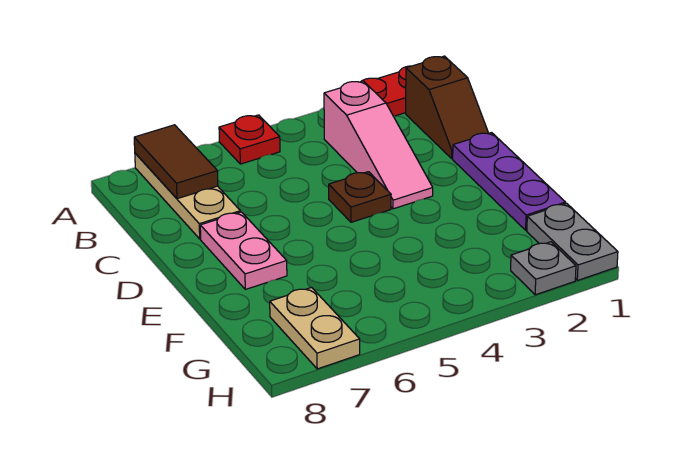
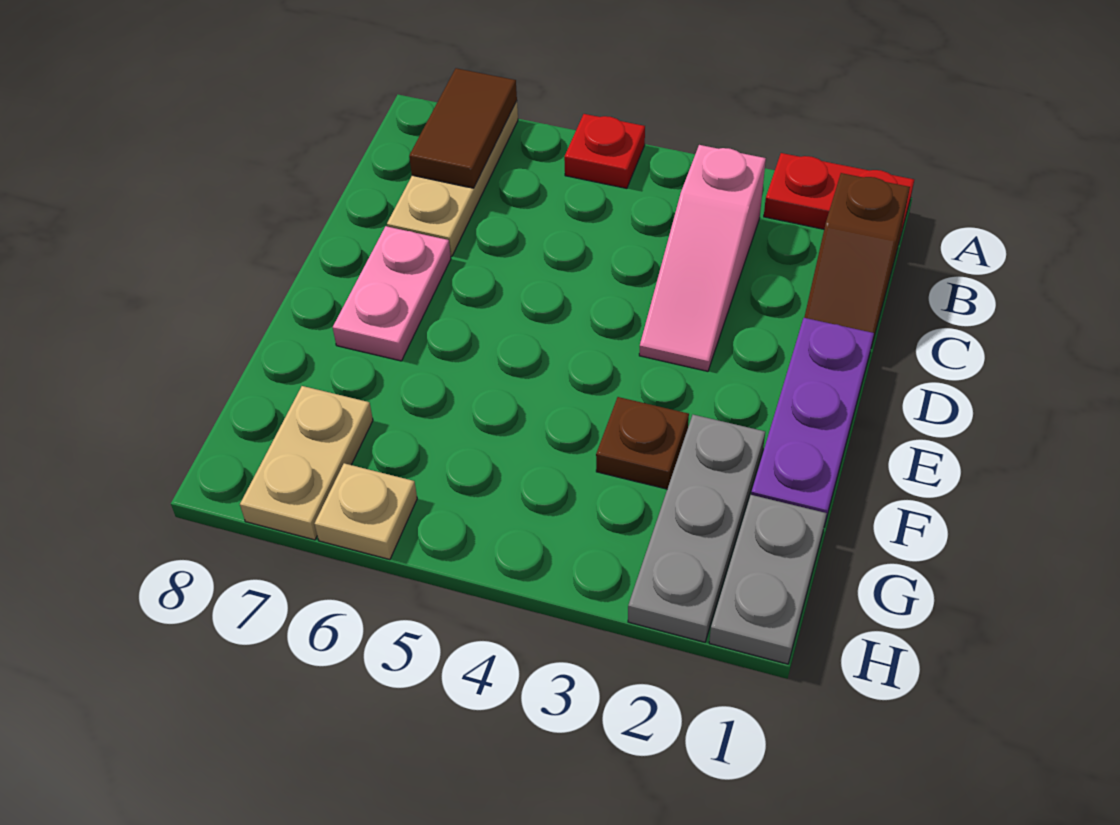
brown plate D4 level 1 -> brown plate F3 level 1
grey plate H2 level 1 -> grey plate F2:H2 level 1
none -> tan plate H6 level 1

